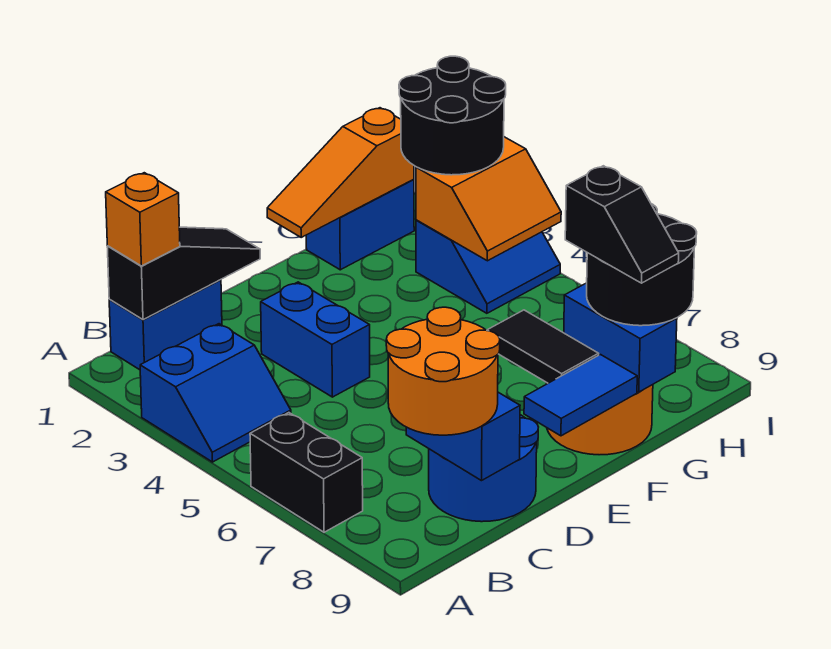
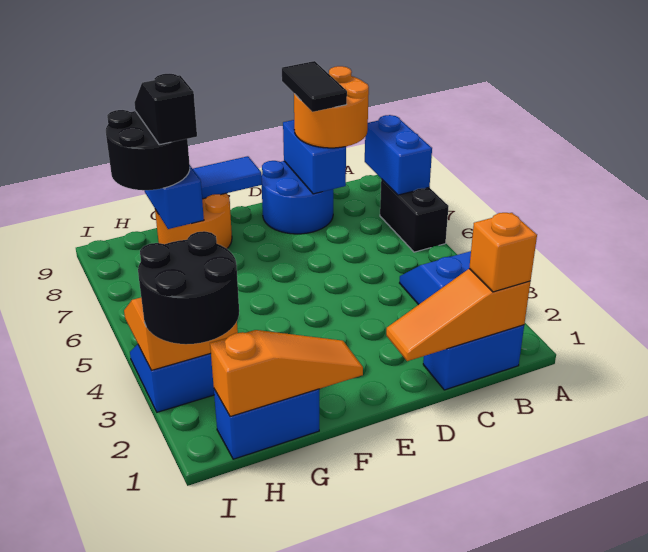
black slope B1:D1 level 2 top B -> orange slope B1:D1 level 2 top B
blue brick D3:D4 level 1 -> blue brick A7:A8 level 2
black tile F7:F8 level 2 -> black tile C8:C9 level 4

